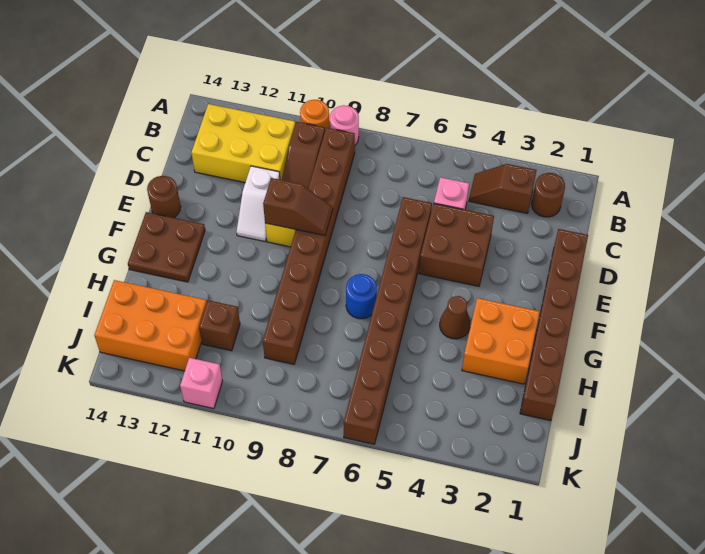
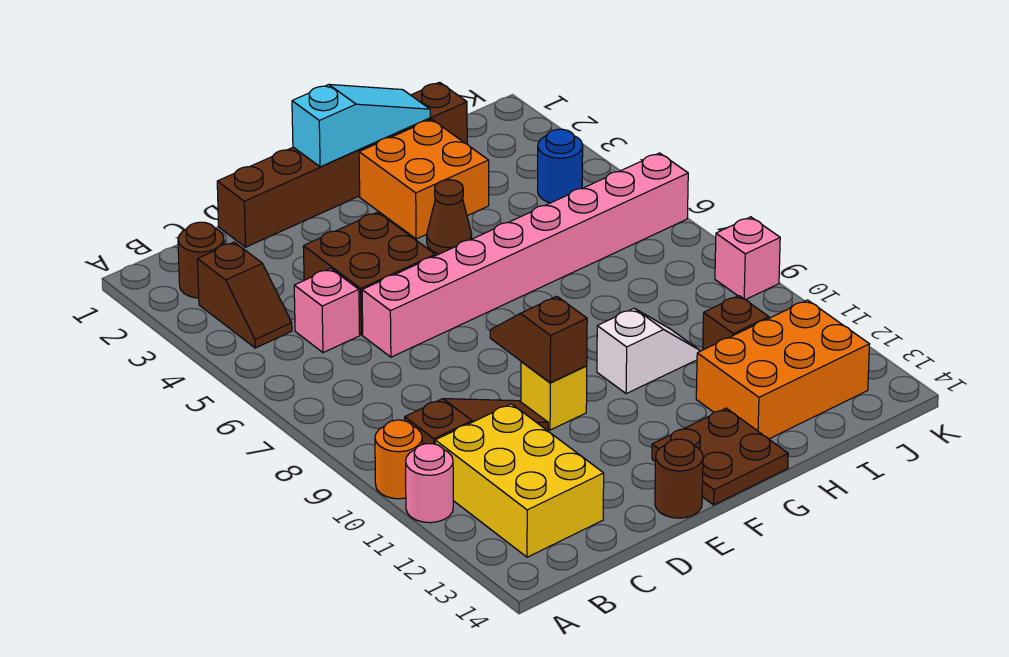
pink round brick A9 level 1 -> pink round brick A11 level 1
brown brick B9:I9 level 1 -> none
brown brick D6:K6 level 1 -> pink brick D6:K6 level 1
white slope D11:E11 level 1 top D -> white slope G10:H10 level 1 top G
none -> cyan slope F1:H1 level 2 top F
blue round brick G7 level 1 -> blue round brick J4 level 1
orange brick I12:J14 level 1 -> orange brick H12:J13 level 1
pink brick K11 level 1 -> pink brick K9 level 1

